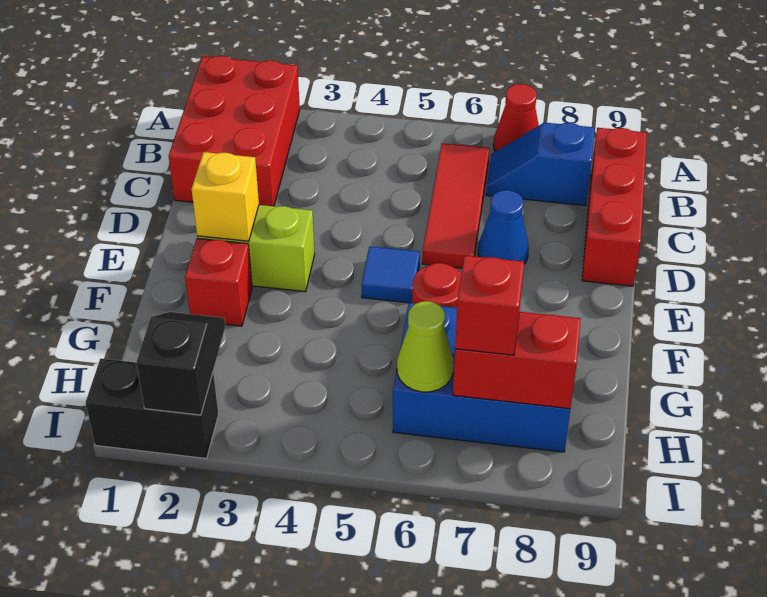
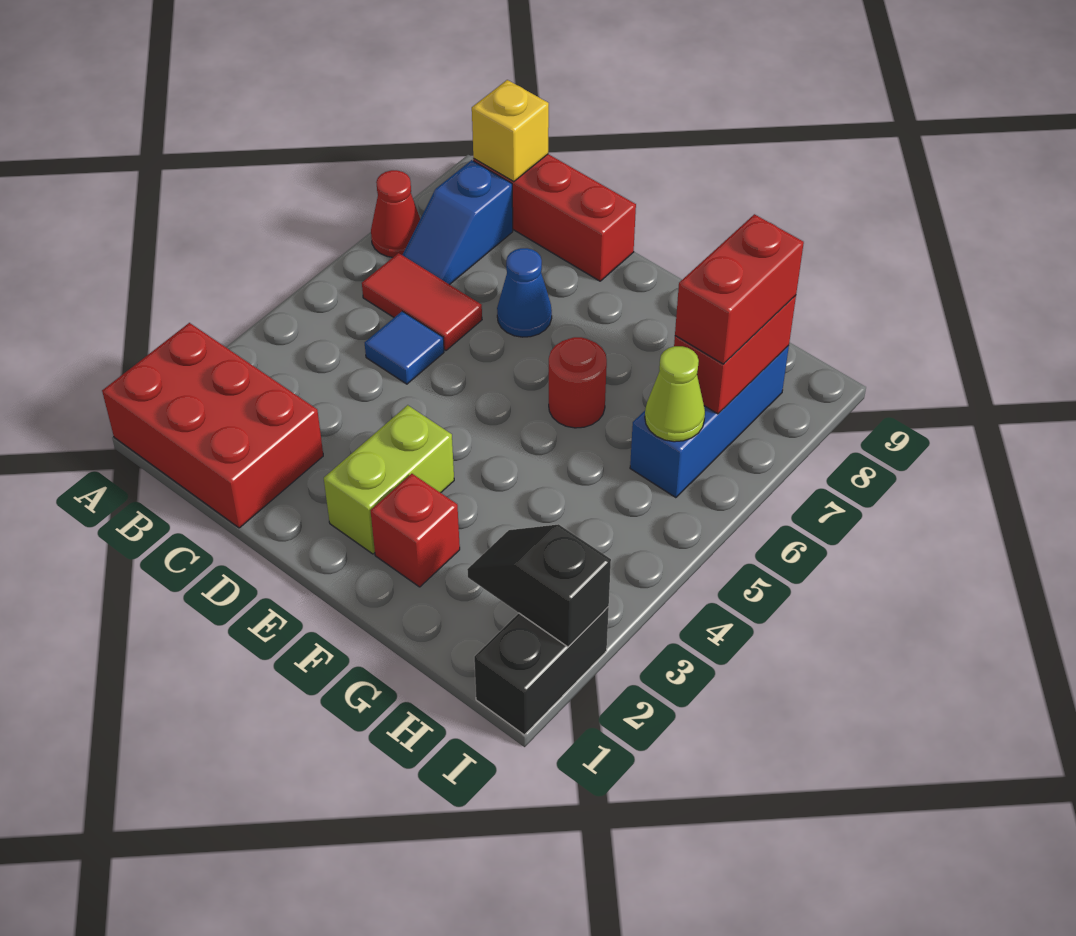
red tile B6:D6 level 1 -> red tile B6:C6 level 1
yellow brick E2 level 2 -> yellow brick B9 level 2
blue tile E5 level 1 -> blue tile C5 level 1
blue brick G6:H8 level 1 -> blue brick H6:H8 level 1
red brick H7 level 3 -> red brick H7:H8 level 3

